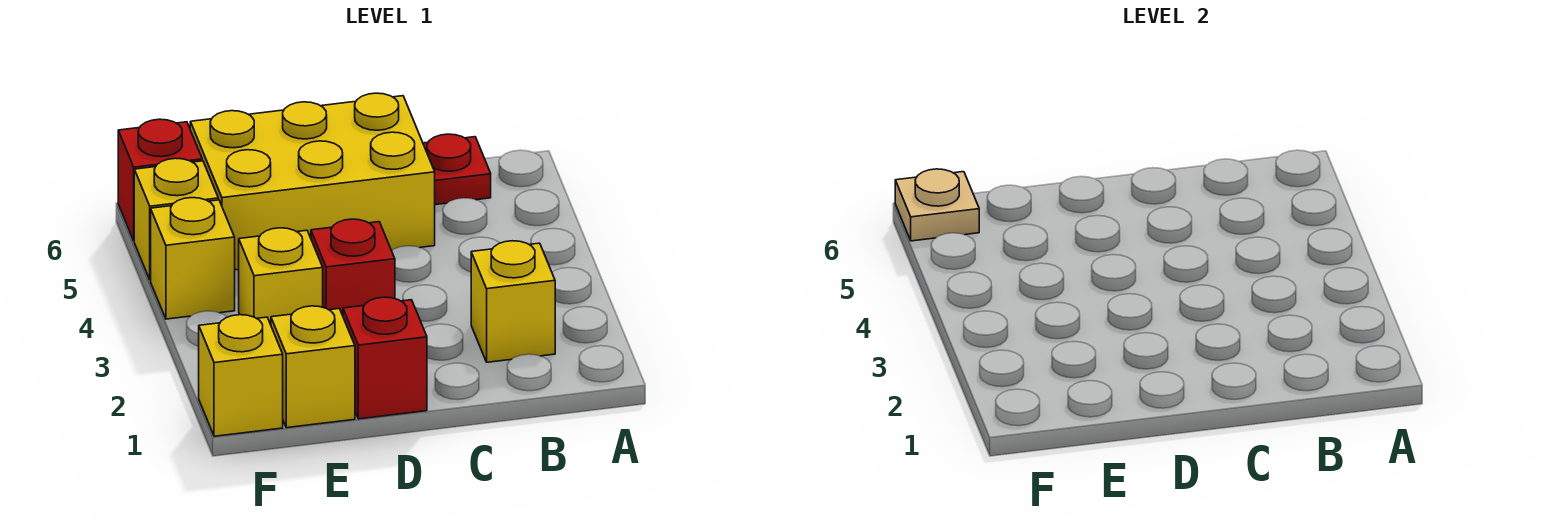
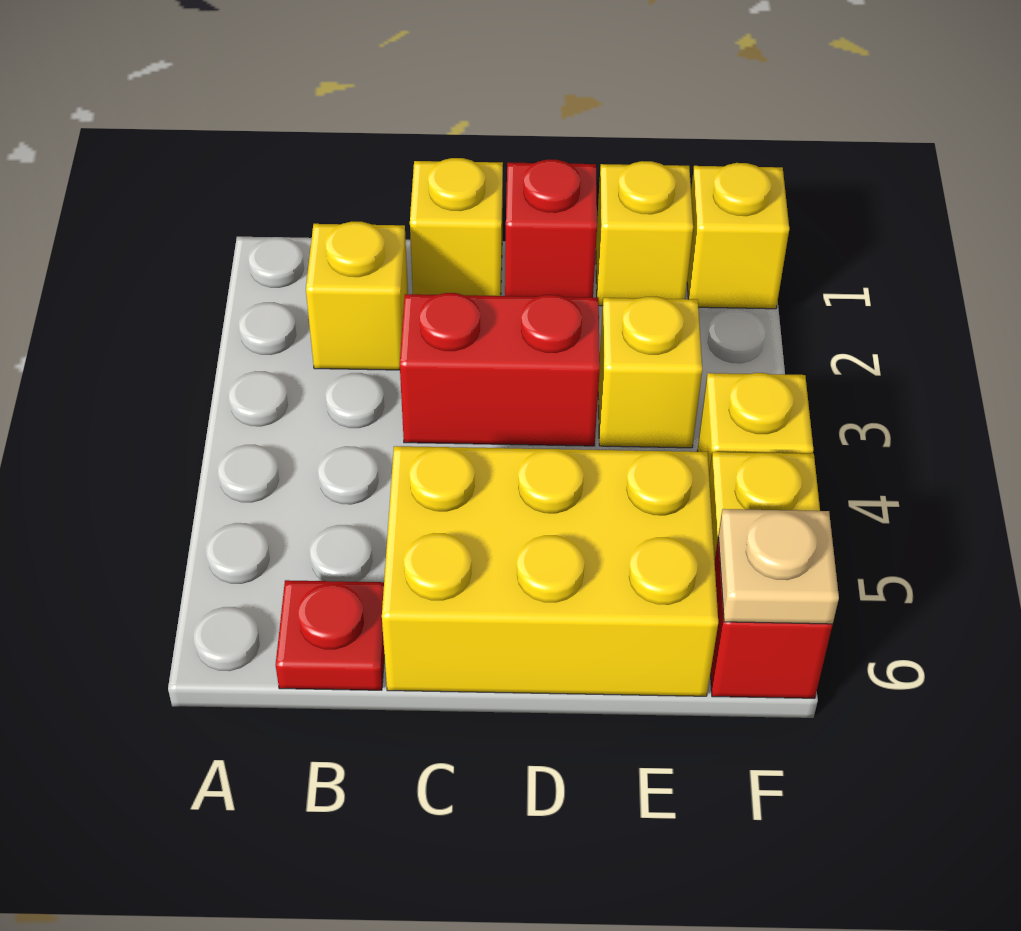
none -> yellow brick C1 level 1
red brick D3 level 1 -> red brick C3:D3 level 1

